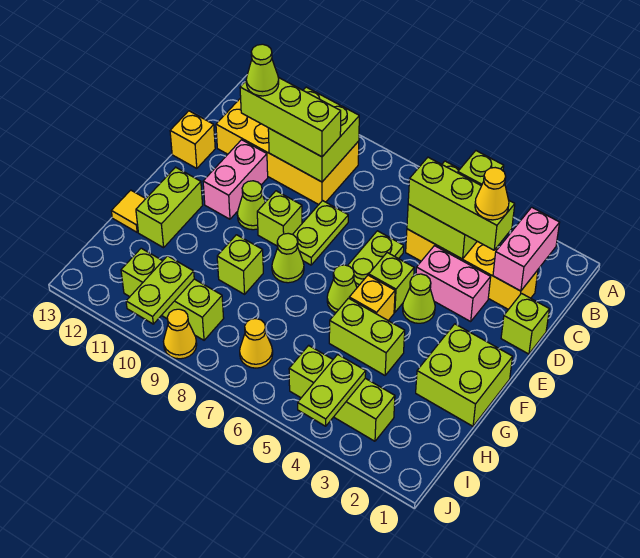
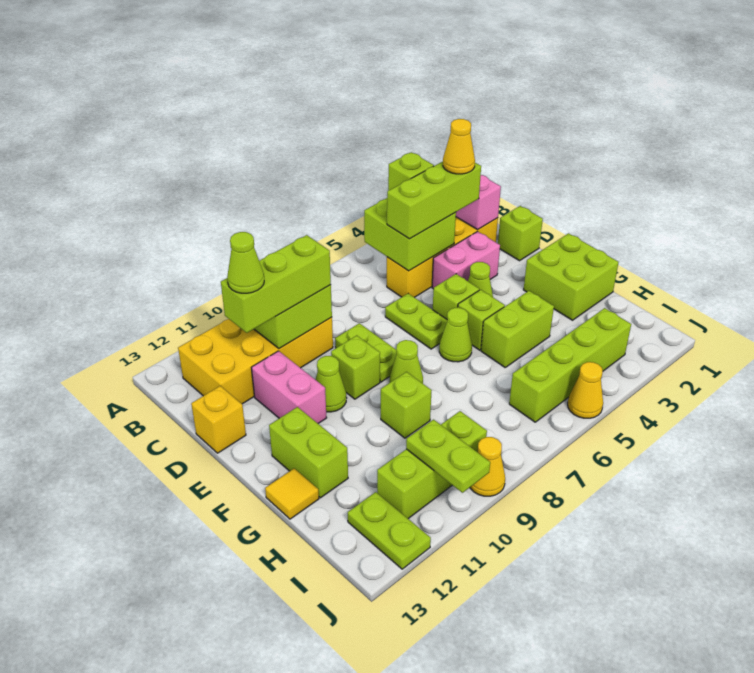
yellow brick F5 level 1 -> lime brick F5 level 1
lime brick I3:I5 level 1 -> lime brick I3:I6 level 1
lime plate I4:J4 level 2 -> lime plate I12:J12 level 1
yellow cone I7 level 1 -> yellow cone J5 level 1

